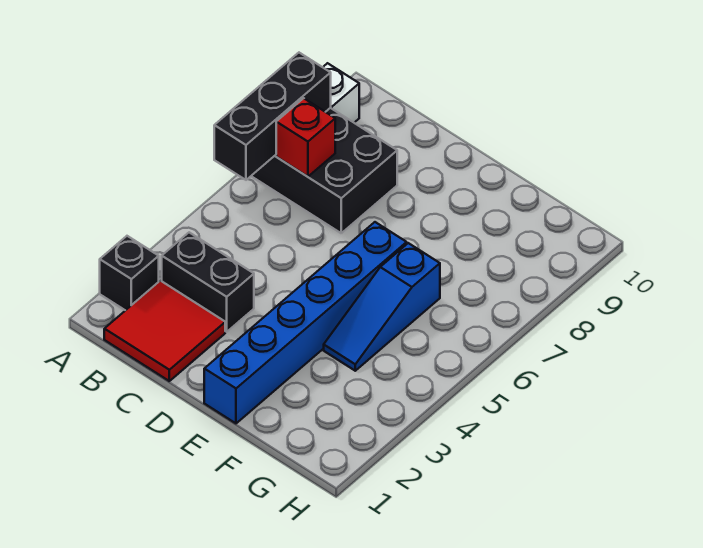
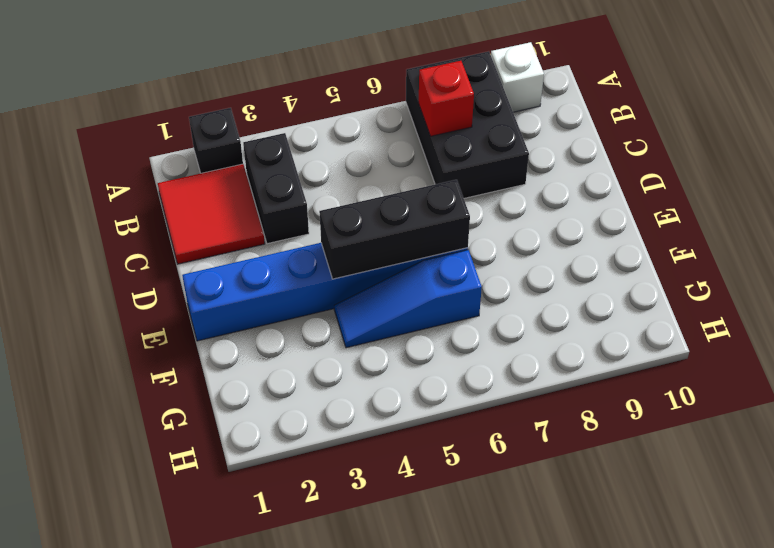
black brick A6:A8 level 2 -> black brick E4:E6 level 2

